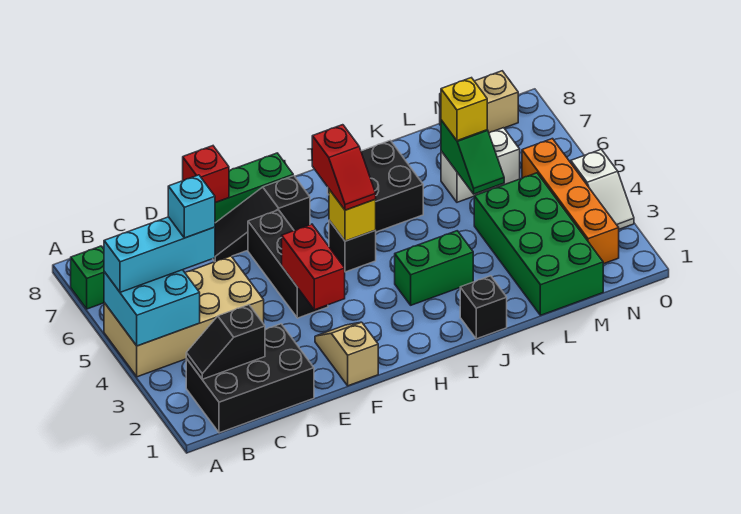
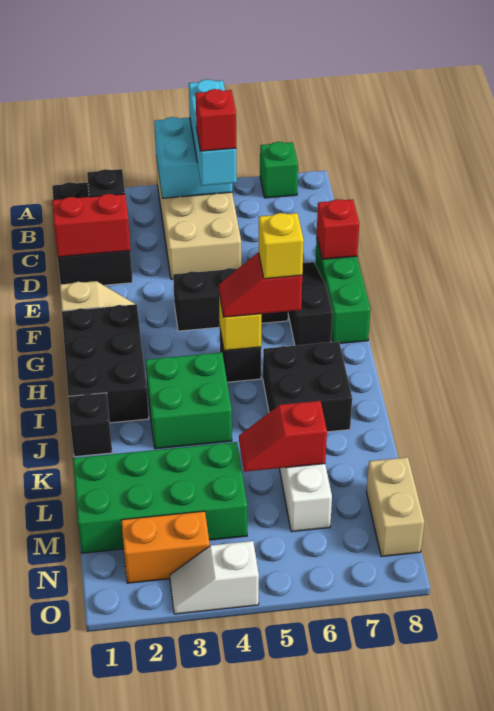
cyan brick C5 level 4 -> red brick C5 level 4
red brick F3:F4 level 2 -> red brick D1:D2 level 2
none -> black brick G1:I2 level 1
green brick I3:J3 level 1 -> green brick I3:J4 level 1
green slope L5:L6 level 2 top 6 -> red slope L5:L6 level 2 top 6
yellow brick L6 level 3 -> yellow brick H6 level 4
orange brick N2:N5 level 1 -> orange brick N2:N3 level 1

